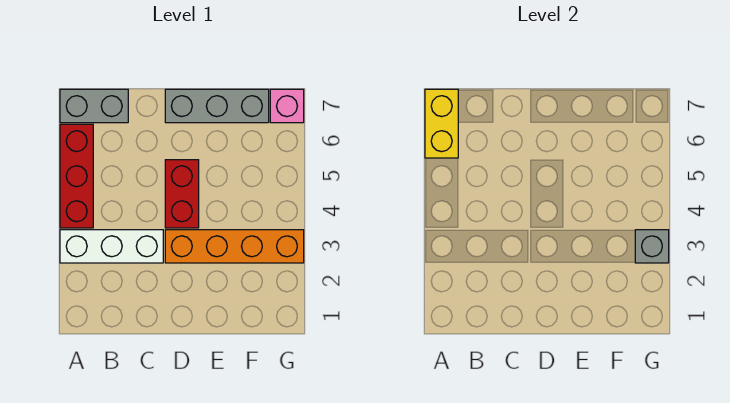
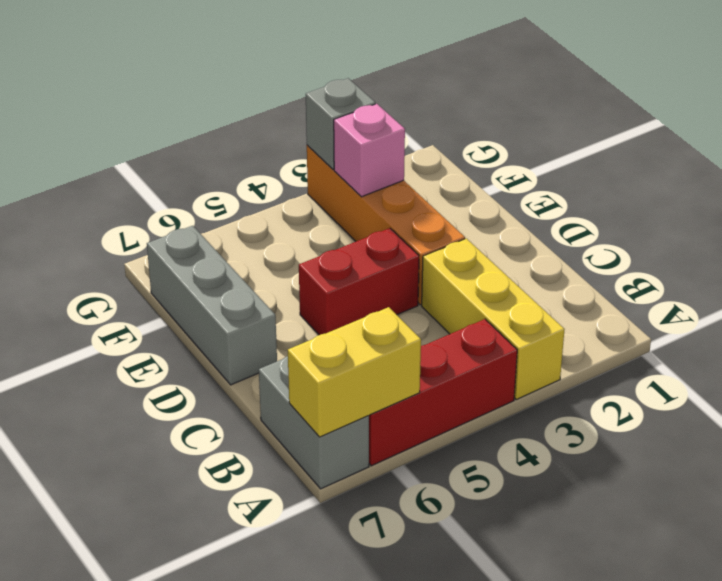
white brick A3:C3 level 1 -> yellow brick A3:C3 level 1
pink brick G7 level 1 -> pink brick F3 level 2

